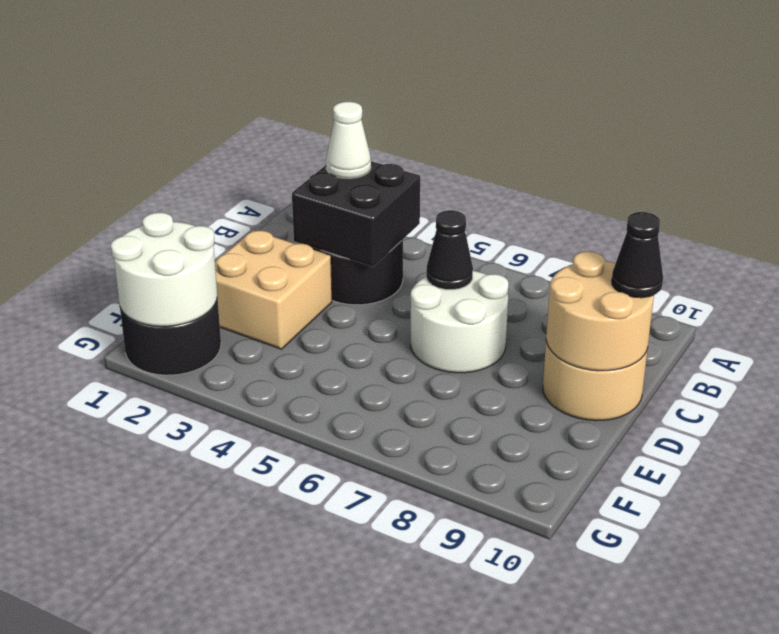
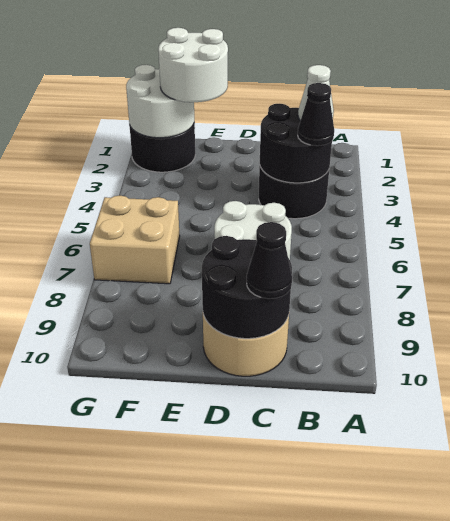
black brick B3:C4 level 2 -> black round brick B3:C4 level 2
black cone C6 level 2 -> black cone B4 level 3
tan round brick C9:D10 level 2 -> black round brick C9:D10 level 2
tan brick D2:E3 level 1 -> tan brick F6:G7 level 1
none -> white round brick E1:F2 level 3

